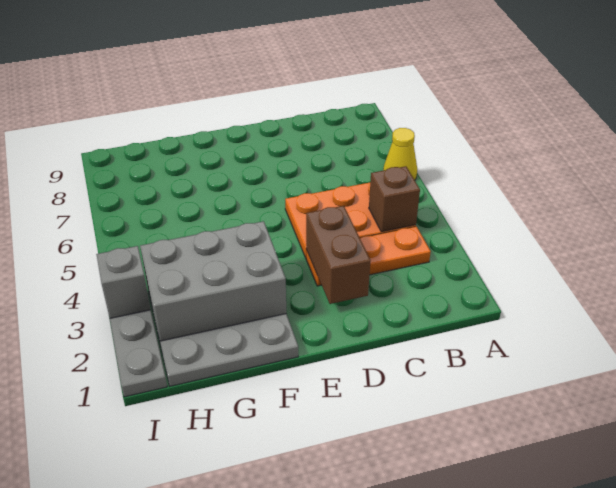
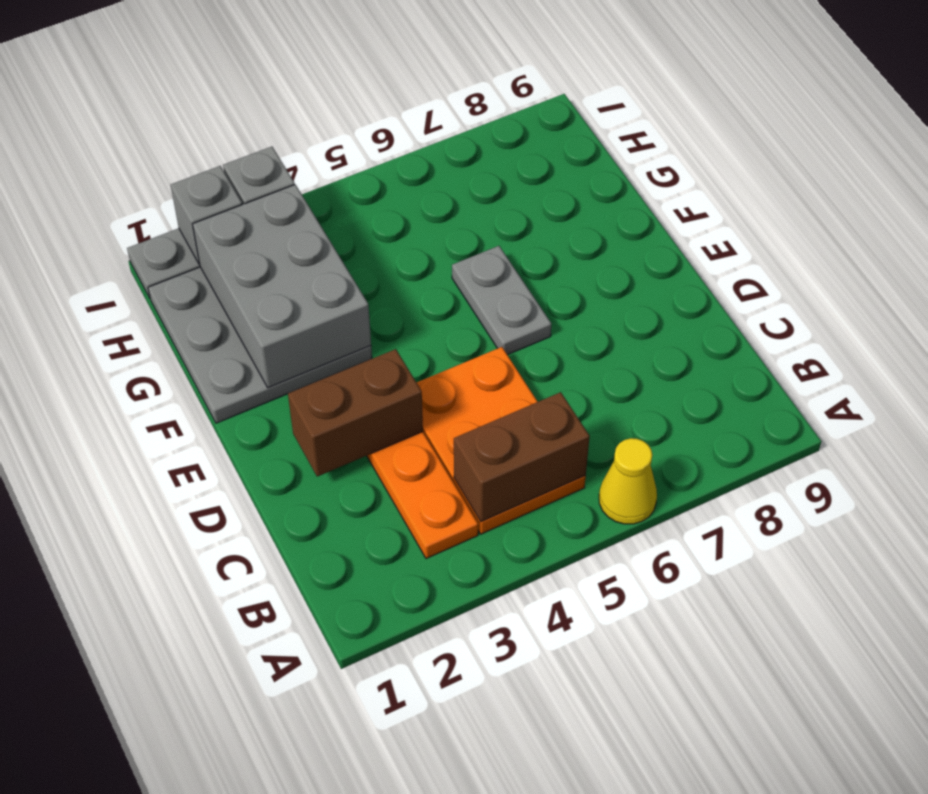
brown brick B4 level 2 -> brown brick B4:B5 level 2
none -> grey plate E6:F6 level 1
none -> grey brick I2 level 2

